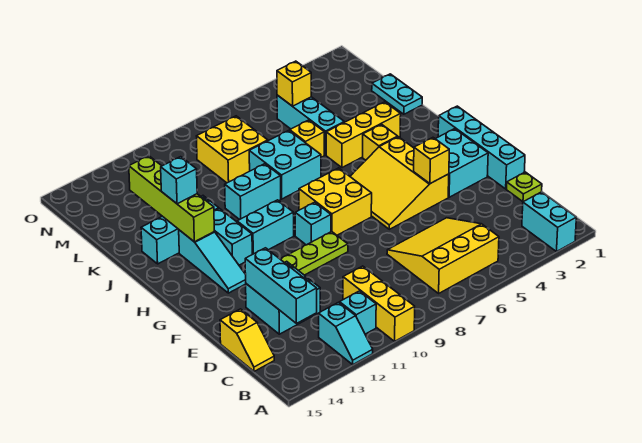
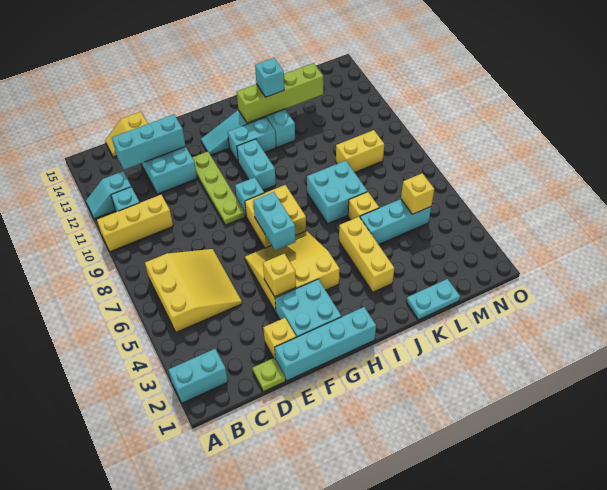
yellow brick I4 level 1 -> yellow brick E2 level 1
cyan brick J9:J10 level 1 -> cyan brick G6:G7 level 2
yellow brick L8:M9 level 1 -> yellow brick L9:M9 level 1

